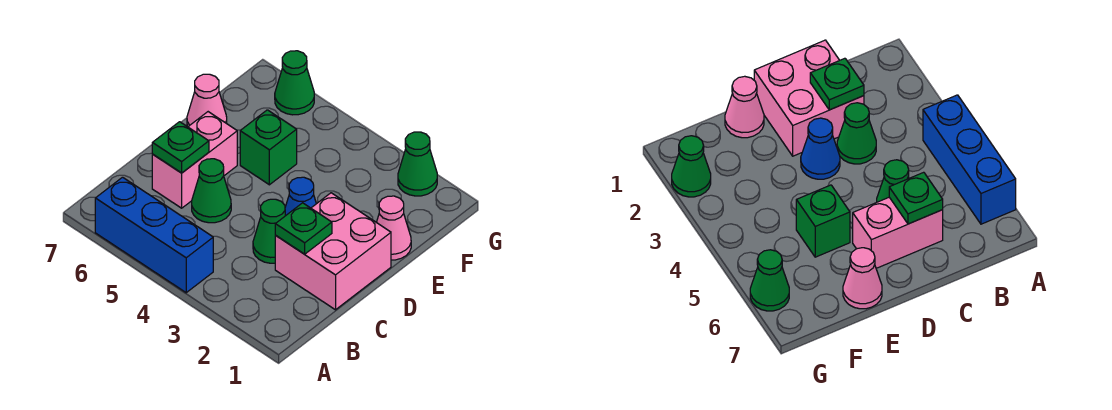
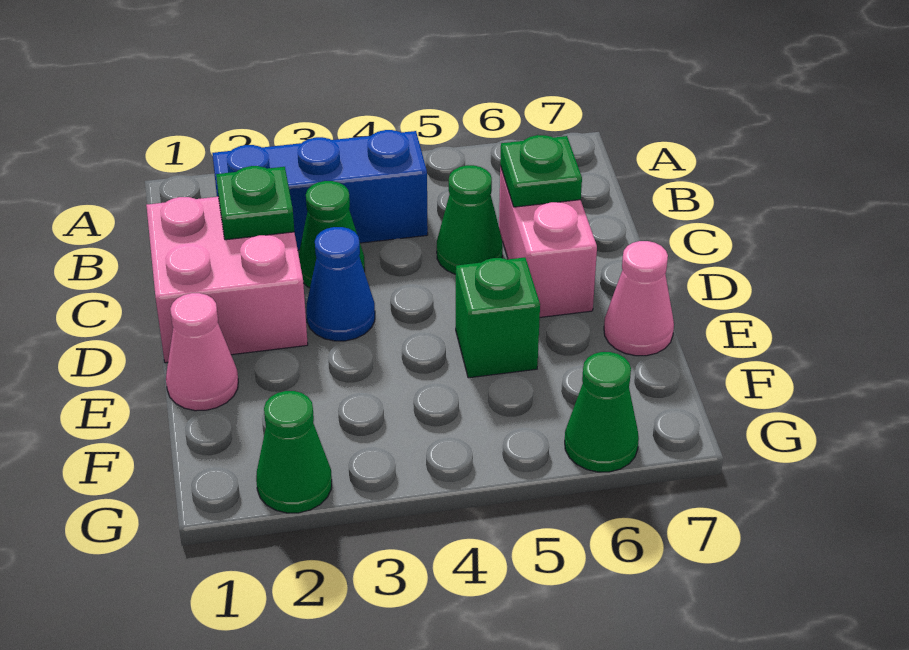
blue brick A4:A6 level 1 -> blue brick B2:B4 level 1

